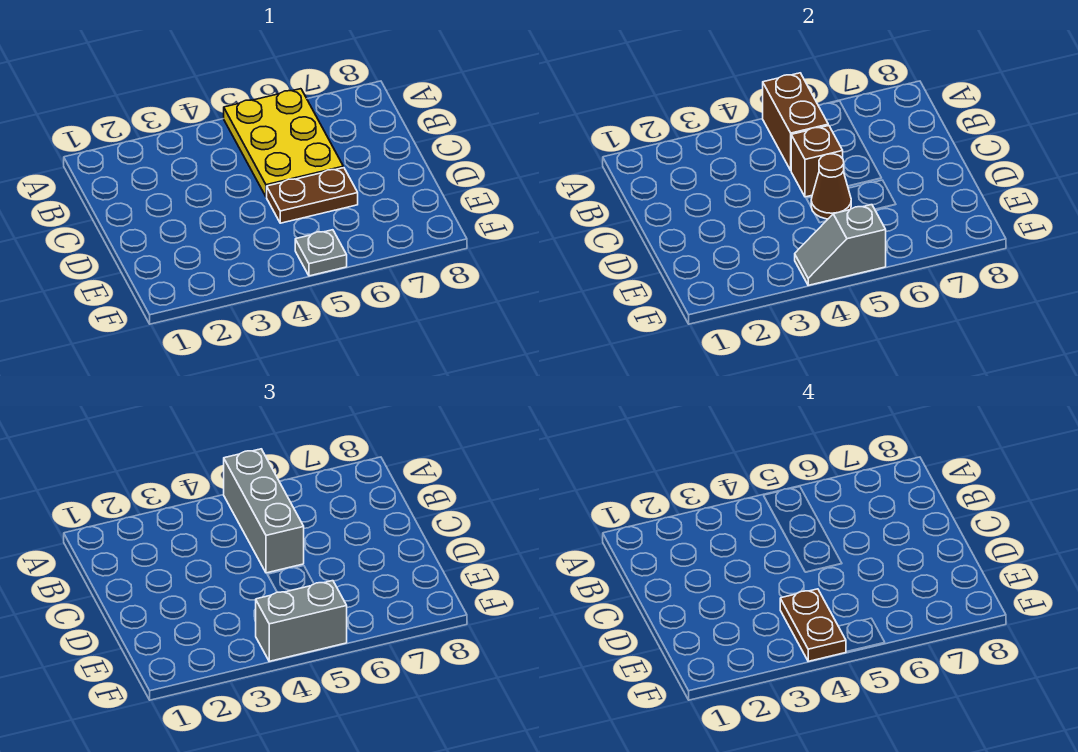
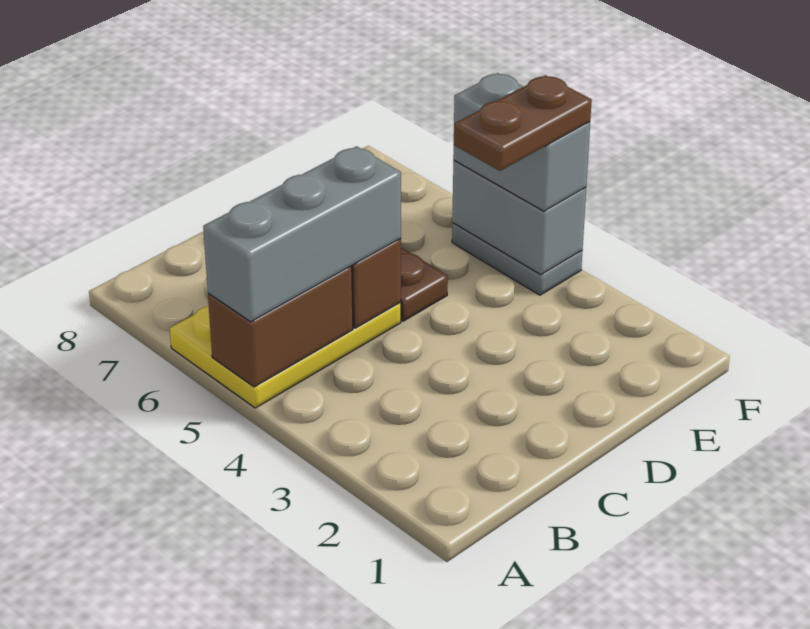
brown cone D5 level 2 -> none
grey slope F4:F5 level 2 top 5 -> grey brick F4:F5 level 2
grey plate F5 level 1 -> grey plate F4:F5 level 1

